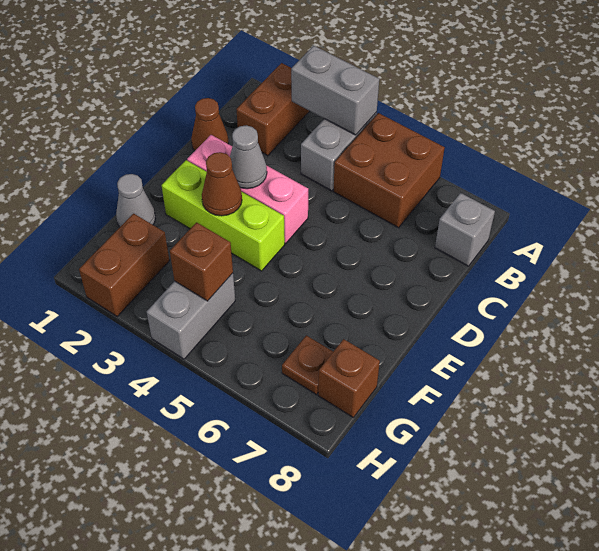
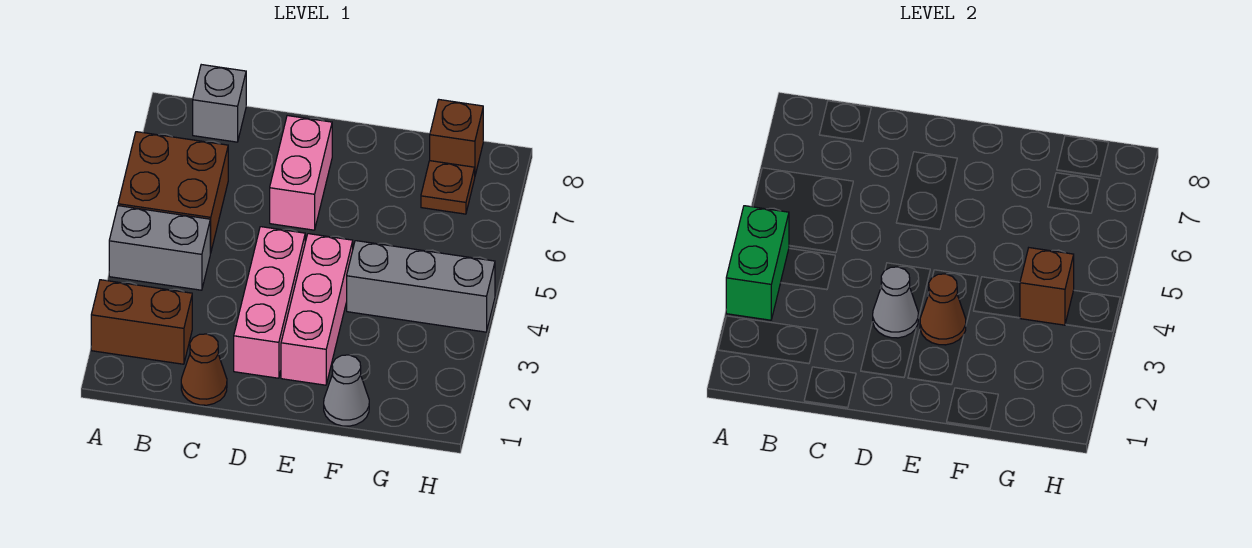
grey brick A3:A4 level 2 -> green brick A3:A4 level 2
none -> pink brick D6:D7 level 1
lime brick E2:E4 level 1 -> pink brick E2:E4 level 1
brown brick G2:H2 level 1 -> none
grey brick G4:H4 level 1 -> grey brick F4:H4 level 1

